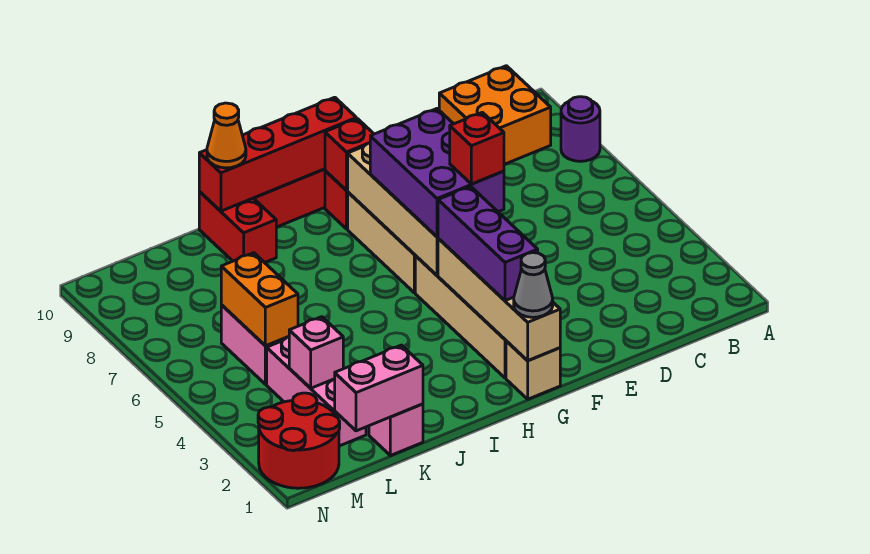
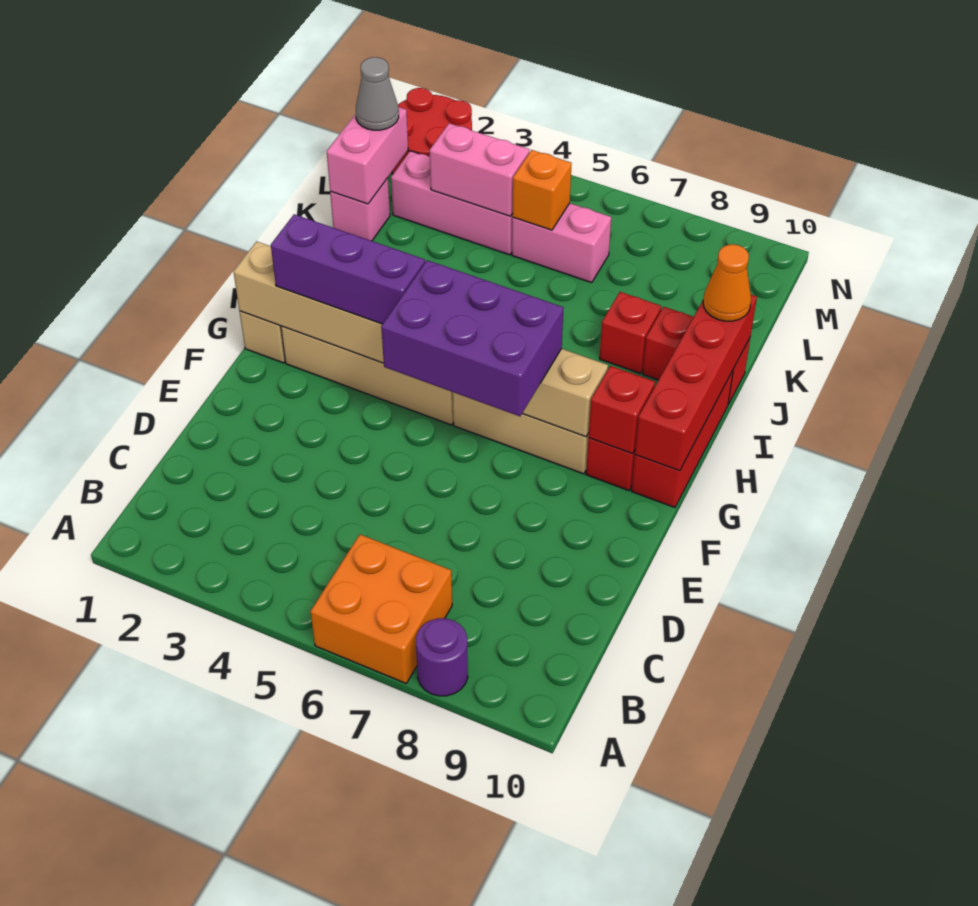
orange brick B9:C10 level 1 -> orange brick A6:B7 level 1
red brick F5 level 4 -> red brick J8 level 1
grey cone G1 level 3 -> grey cone L1 level 3
pink brick L3 level 2 -> pink brick L3:L4 level 2
orange brick L5:L6 level 2 -> orange brick L5 level 2

